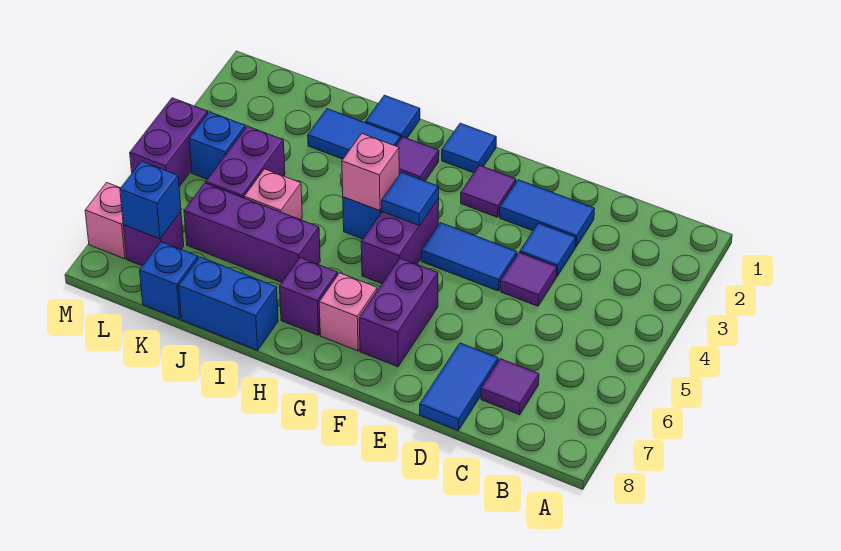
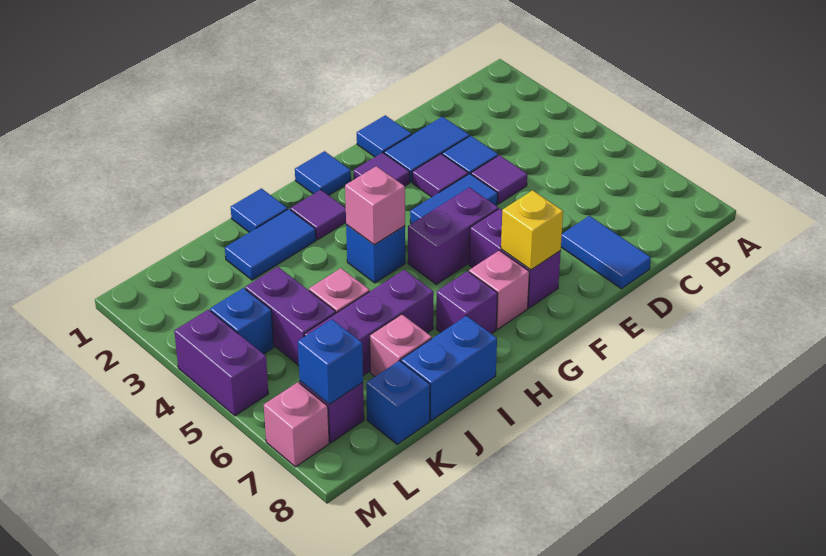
purple tile C7 level 1 -> purple tile E3 level 1
none -> yellow brick F7 level 2
purple brick G4:G5 level 1 -> purple brick F5:G5 level 1
blue tile G4 level 2 -> blue tile E1 level 1
none -> pink brick J7 level 1

